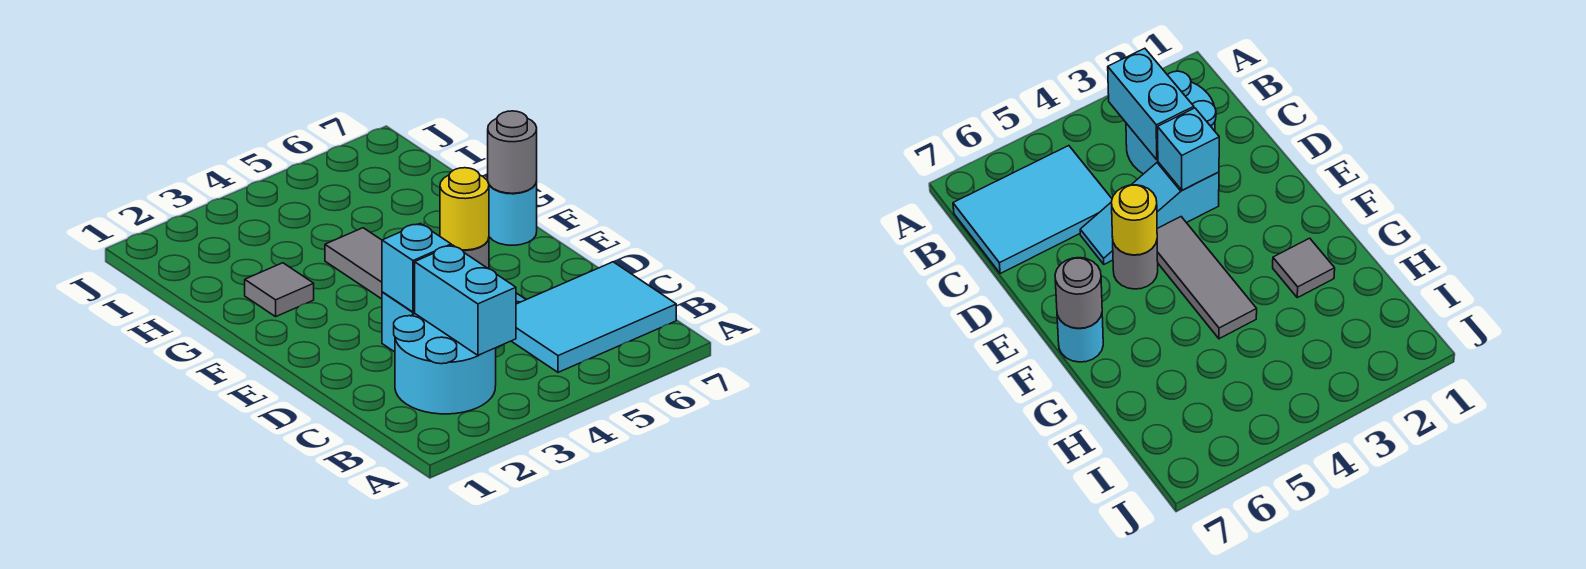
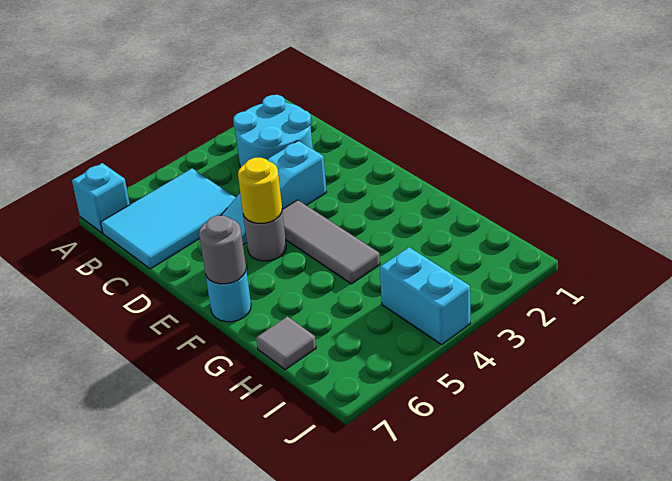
cyan brick B3:C3 level 2 -> cyan brick I4:J4 level 1
cyan brick D3 level 2 -> cyan brick A7 level 1
grey tile G2 level 1 -> grey tile H7 level 1

